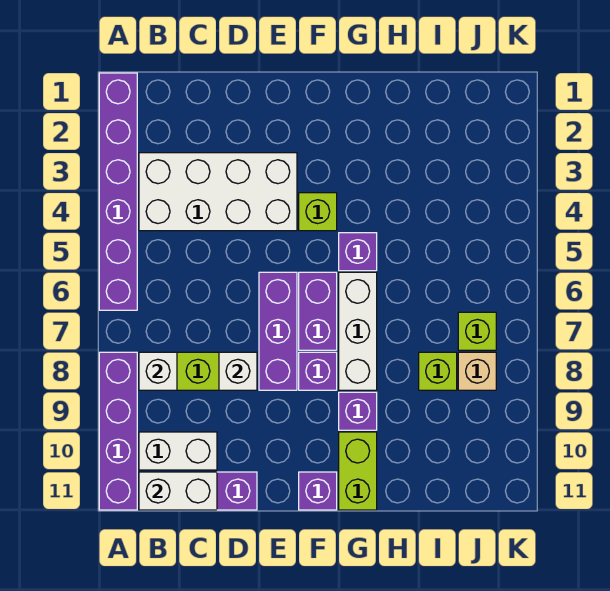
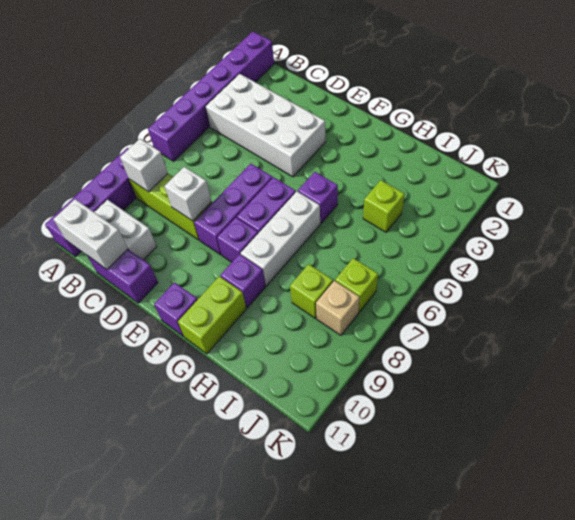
lime brick F4 level 1 -> lime brick I4 level 1

